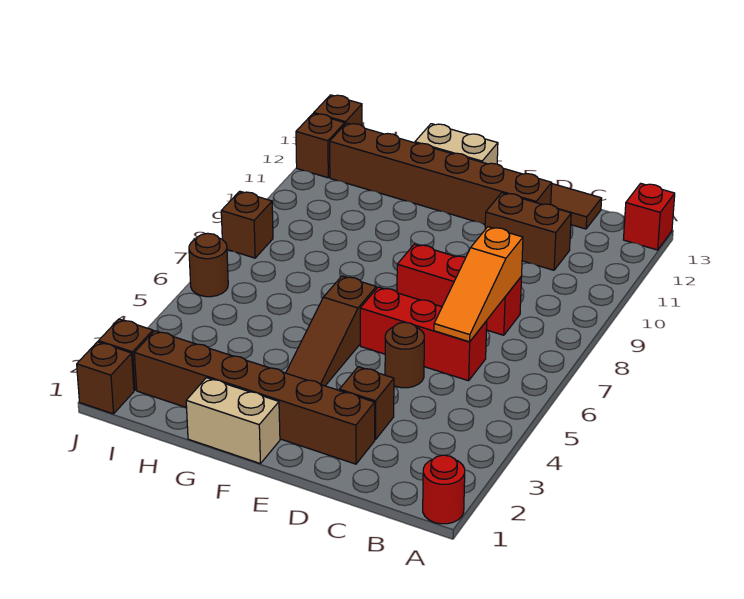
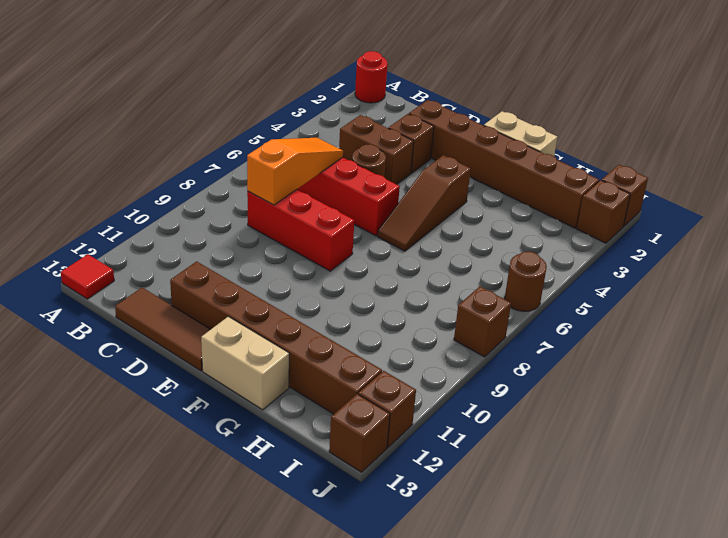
red brick A13 level 1 -> red tile A13 level 1
brown brick C11:D11 level 1 -> brown brick C4:D4 level 1
brown slope F4:F6 level 1 top 6 -> brown slope F4:F6 level 1 top 4

